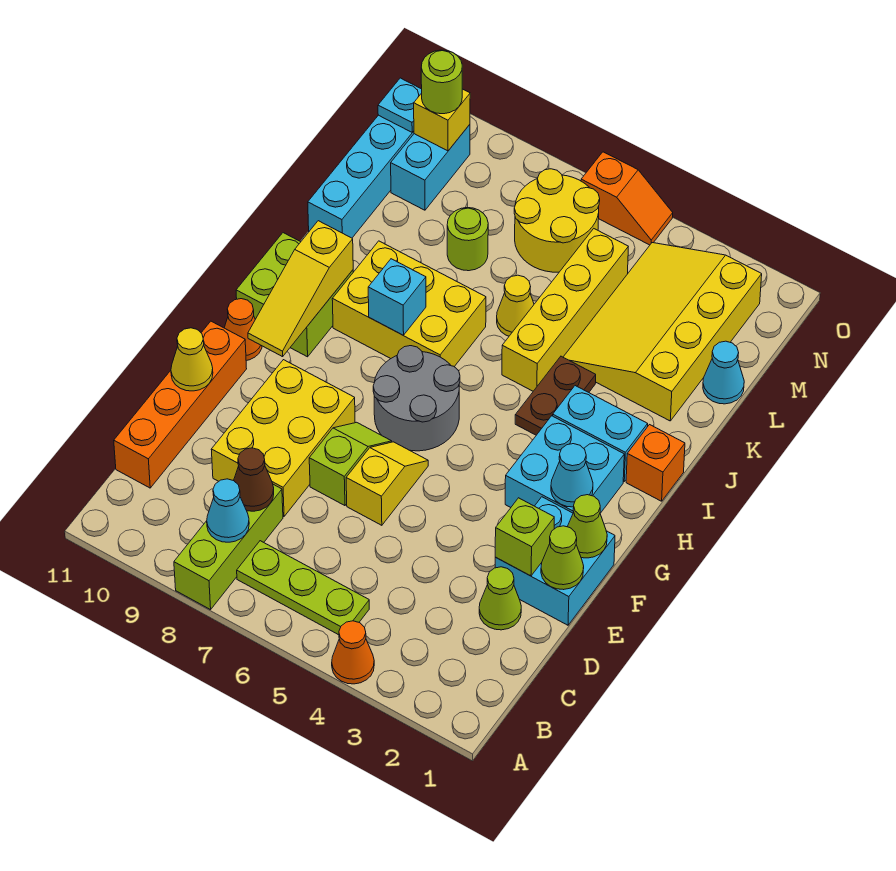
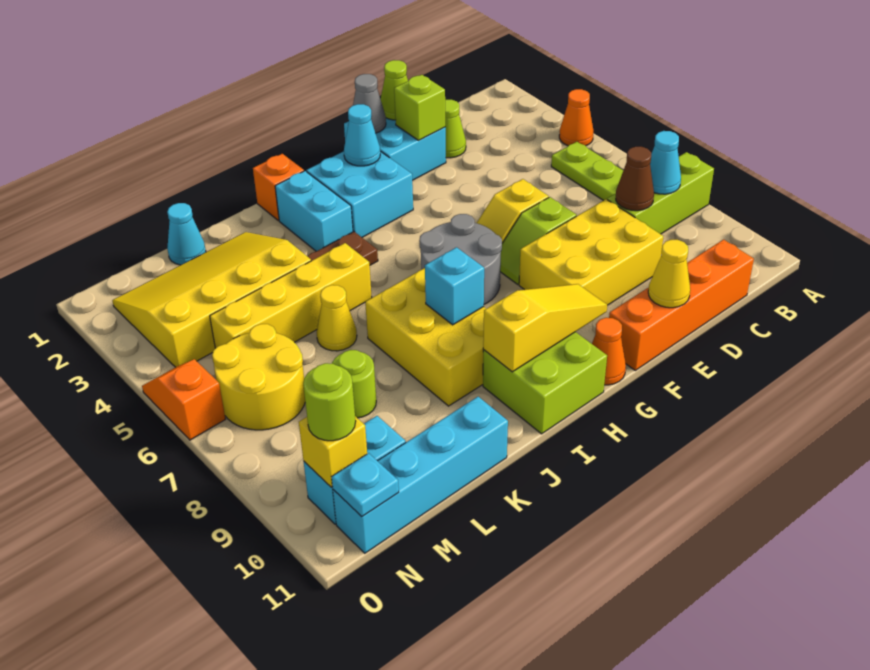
lime cone F1 level 2 -> grey cone F1 level 2
yellow slope K2:N4 level 1 top 2 -> yellow slope K2:N4 level 1 top 4

